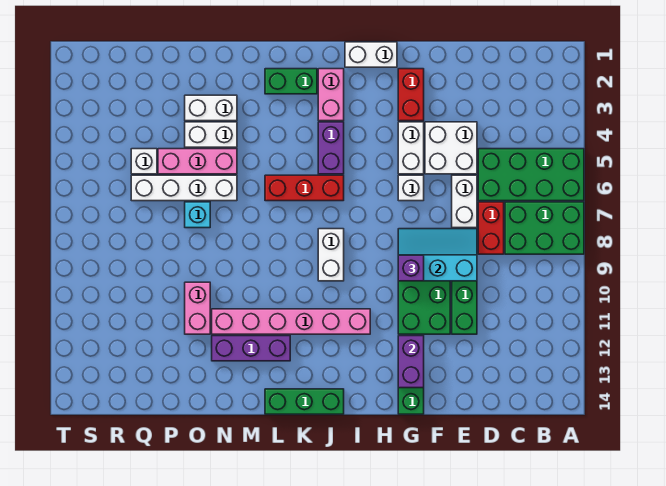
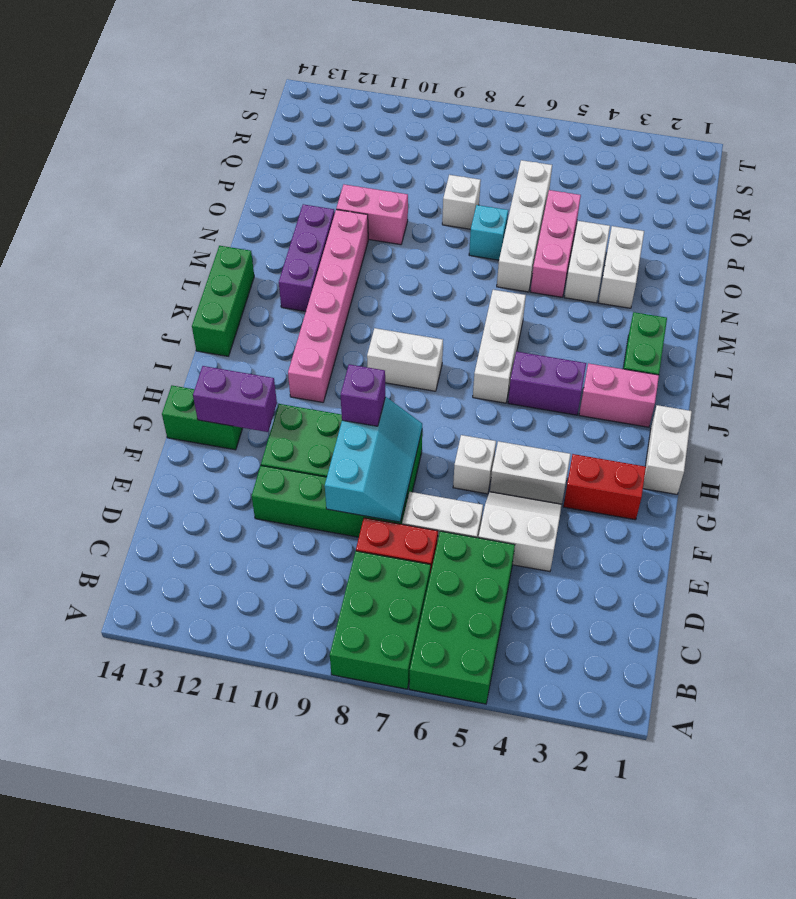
white brick E4:F5 level 1 -> white slope E4:F5 level 1 top E
red brick J6:L6 level 1 -> white brick J6:L6 level 1
white brick Q5 level 1 -> white brick P8 level 1

